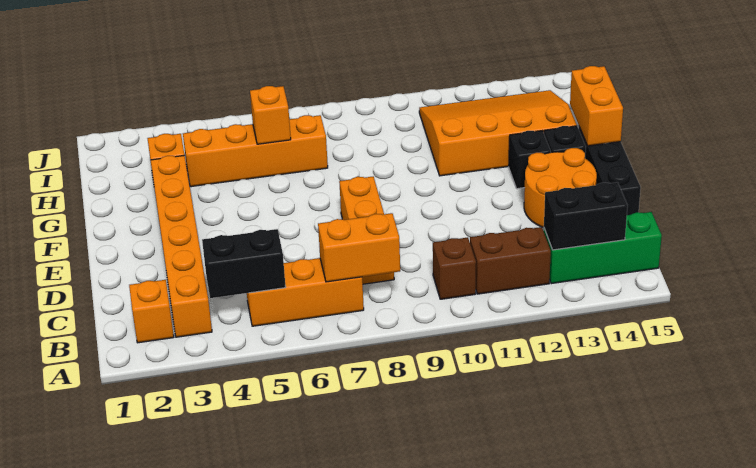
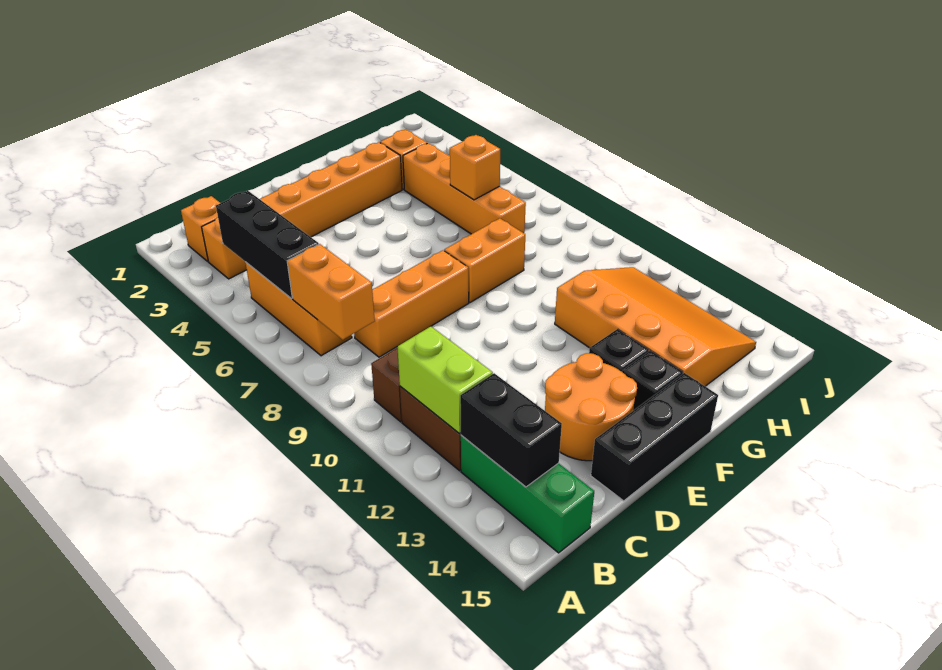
black brick B4:B5 level 2 -> black brick B4:B6 level 2
none -> lime brick B11:B12 level 2
orange brick F15:G15 level 2 -> orange brick F8:G8 level 1

